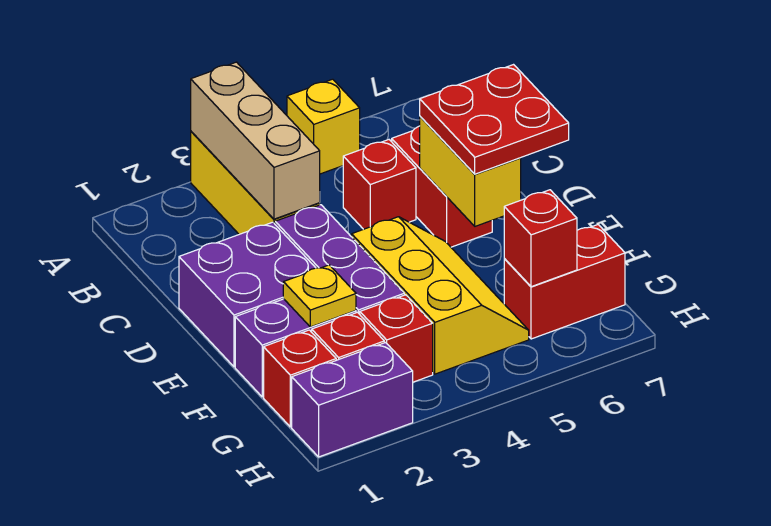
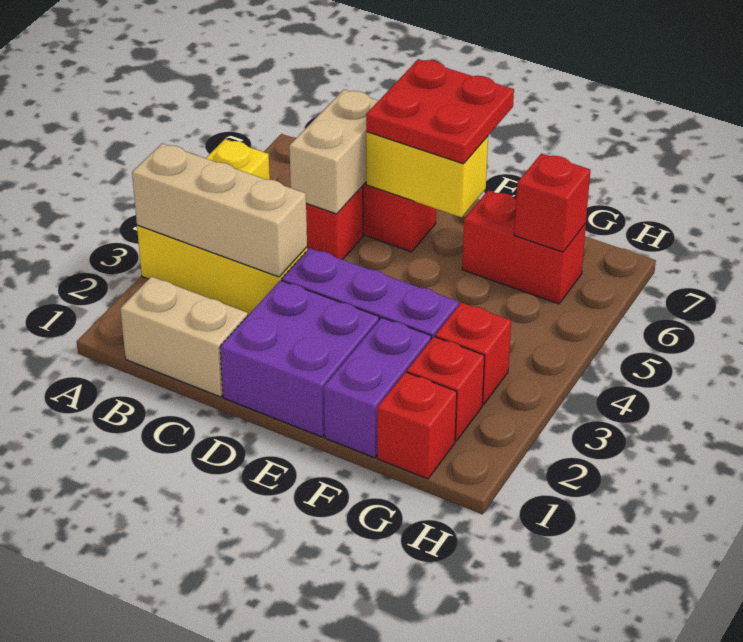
none -> tan brick B1:C1 level 1
none -> tan brick C5:C6 level 2
yellow slope E4:G5 level 1 top 4 -> none
yellow plate F2 level 2 -> none
red brick G6:G7 level 1 -> red brick F6:G6 level 1
purple brick H1:H2 level 1 -> none

